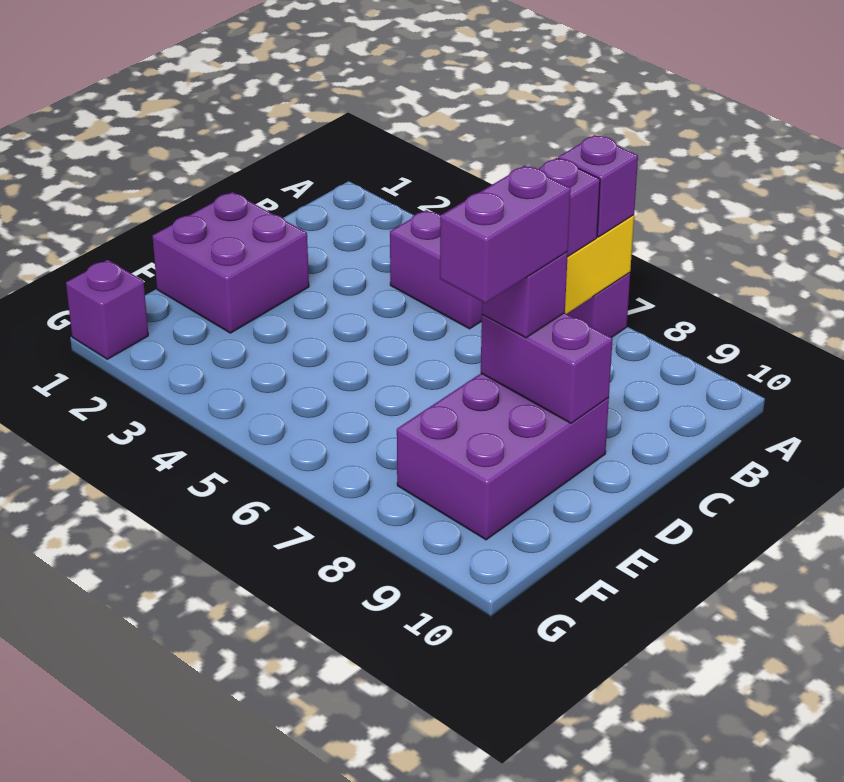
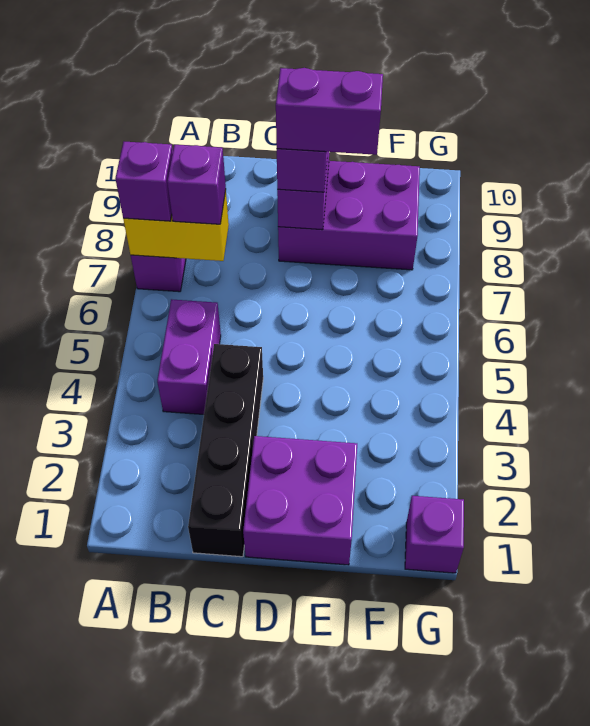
none -> black brick C1:C4 level 1

